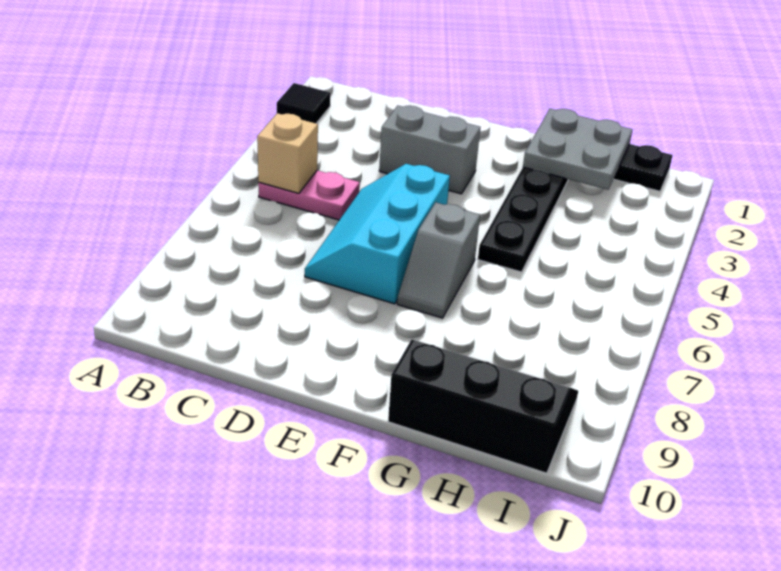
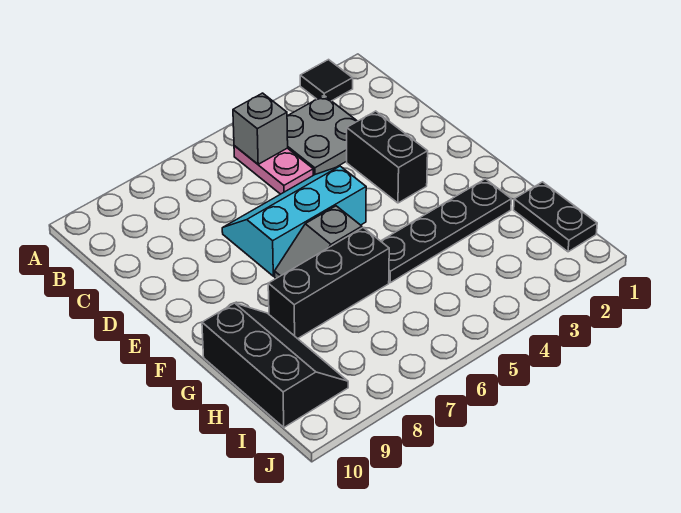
tan brick B5 level 2 -> grey brick B5 level 2
grey brick D3:E3 level 1 -> black brick D3:E3 level 1
grey plate G1:H2 level 2 -> grey plate B3:C4 level 1
none -> black brick G6:G8 level 1

